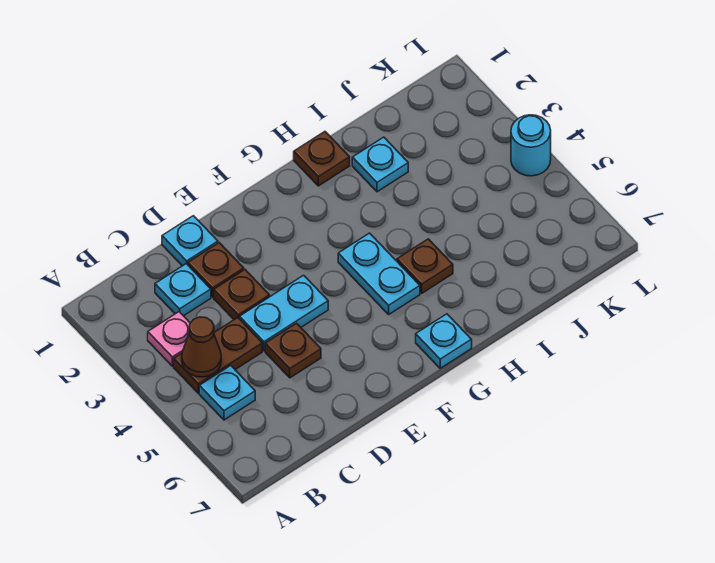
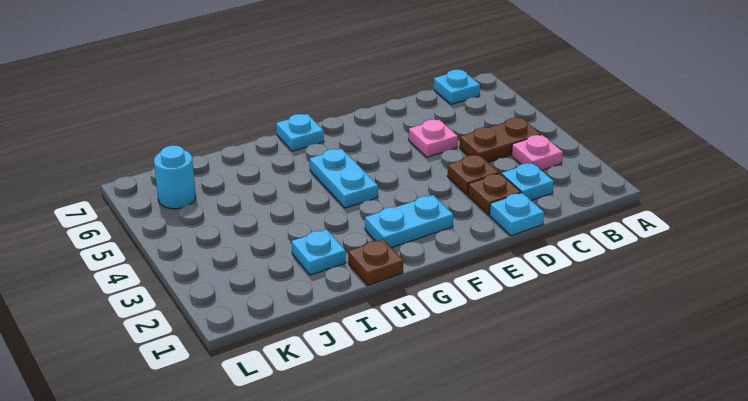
brown cone B4 level 2 -> none
cyan plate B5 level 1 -> cyan plate B7 level 1
cyan plate D4:E4 level 1 -> cyan plate F2:G2 level 1
brown plate D5 level 1 -> pink plate D5 level 1
brown plate H5 level 1 -> none
cyan round brick L4 level 1 -> cyan round brick K6 level 1

